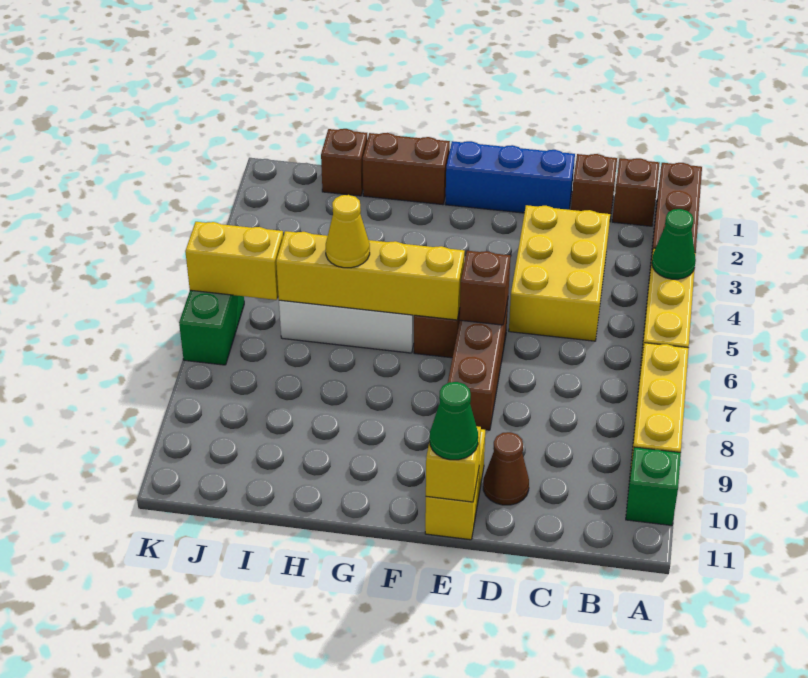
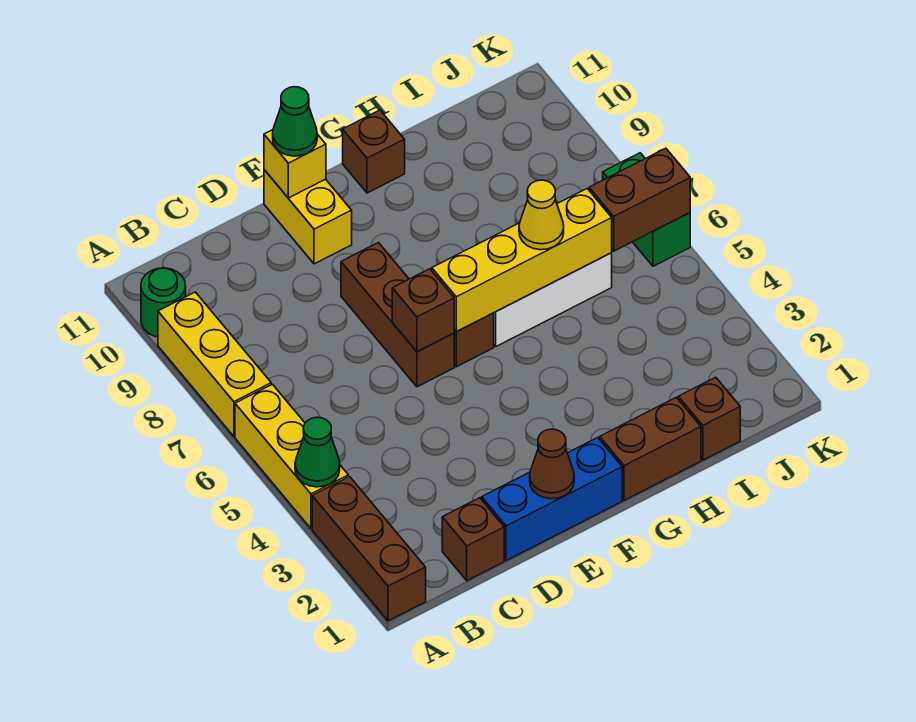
green brick A10 level 1 -> green round brick A10 level 1
brown brick B1 level 1 -> brown brick G11 level 1
yellow brick C3:D5 level 1 -> none
brown cone D10 level 1 -> brown cone E1 level 2
yellow brick J6:K6 level 2 -> brown brick J6:K6 level 2

